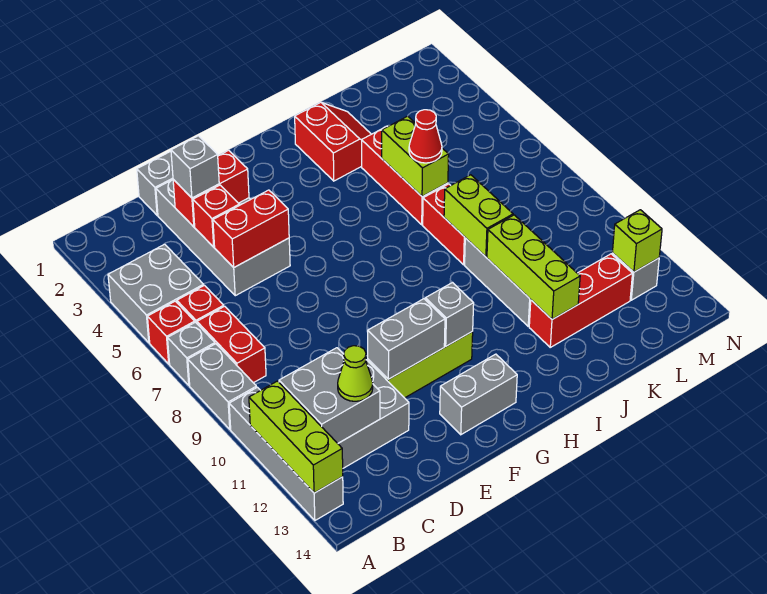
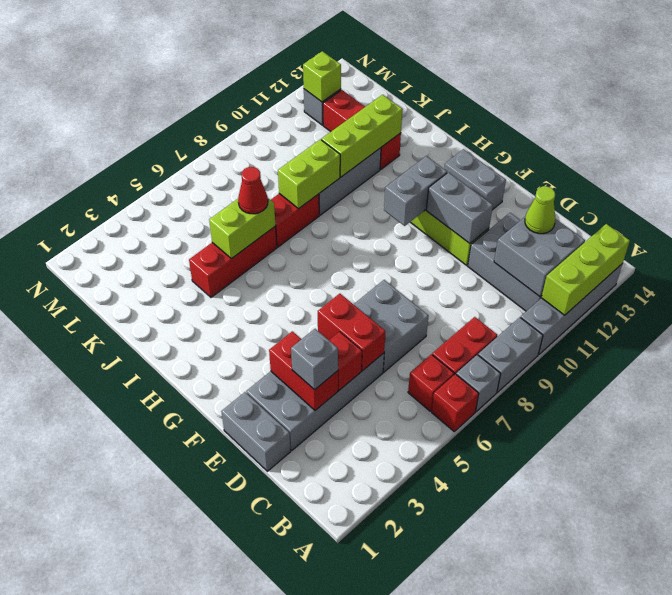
grey brick A4:B5 level 1 -> grey brick D6:E7 level 1
grey brick G11 level 2 -> grey brick G10:G11 level 2
red slope I2:J3 level 1 top I -> none

